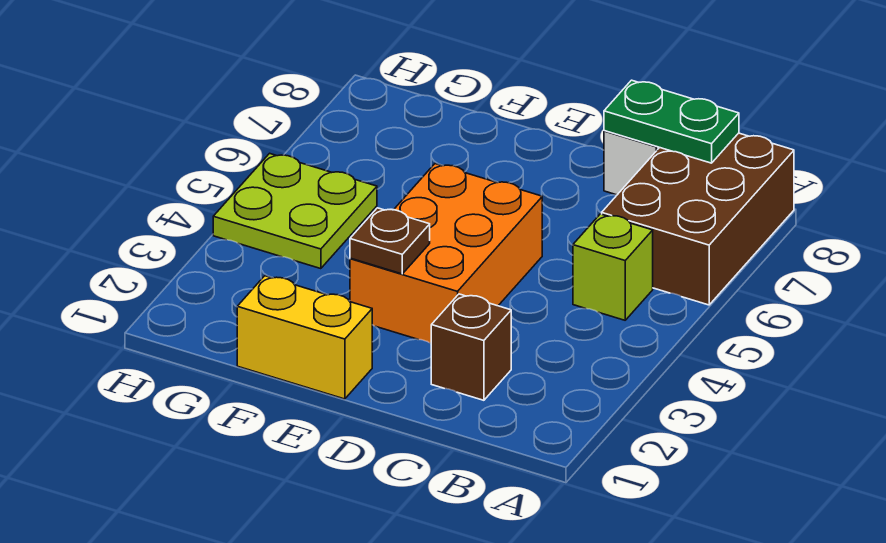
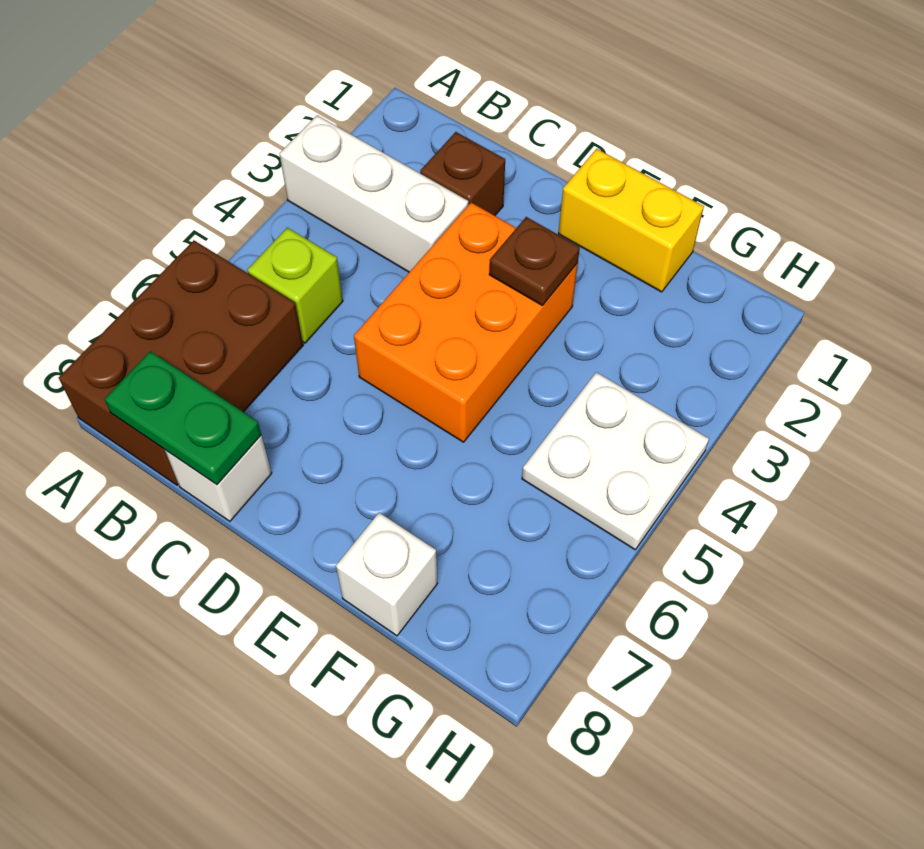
none -> white brick A3:C3 level 1
none -> white brick F8 level 1
lime plate G4:H5 level 1 -> white plate G4:H5 level 1

